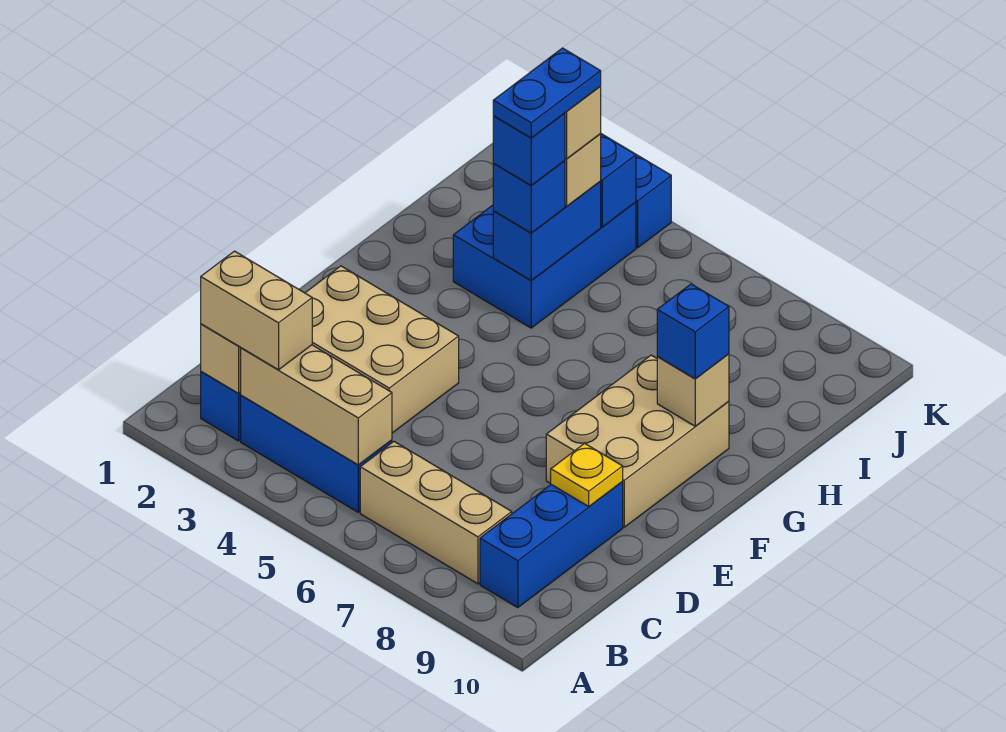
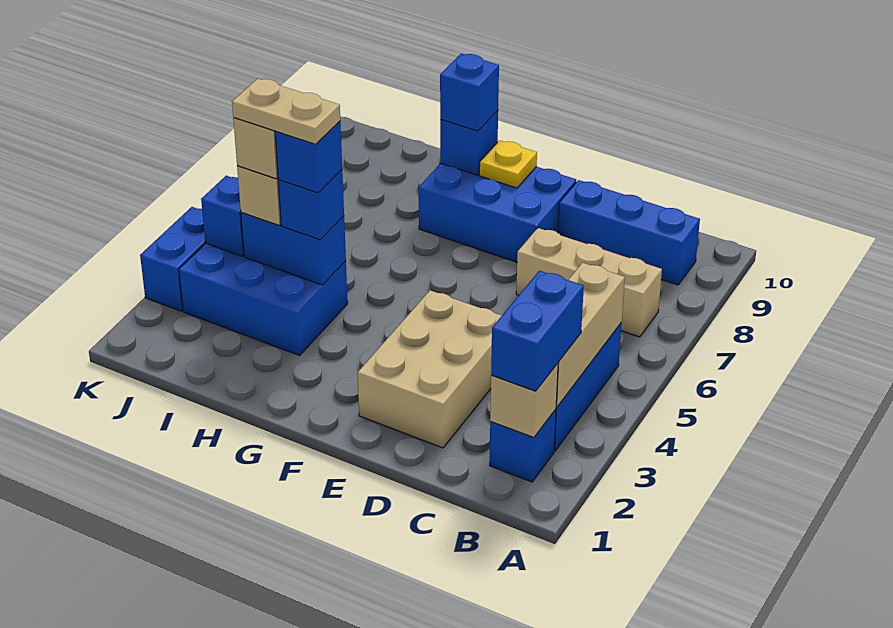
tan brick B2:B3 level 3 -> blue brick B2:B3 level 3
tan brick B6:B8 level 1 -> tan brick B7:D7 level 1
yellow plate D9 level 2 -> yellow plate F9 level 2
tan brick E8:G9 level 1 -> blue brick E8:G9 level 1
tan brick G9 level 2 -> blue brick G9 level 2
blue plate H4:I4 level 5 -> tan plate H4:I4 level 5

